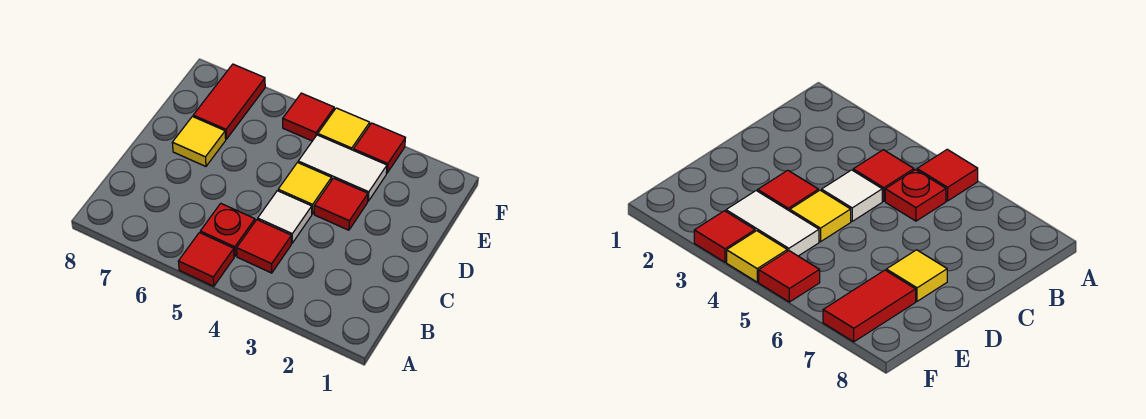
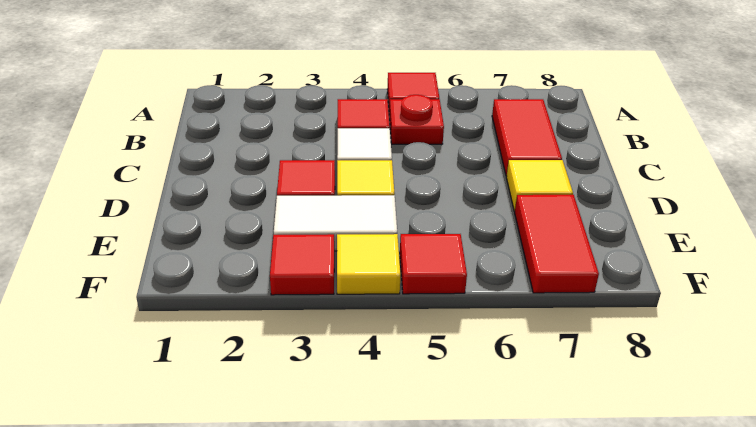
none -> red tile B7:C7 level 1

